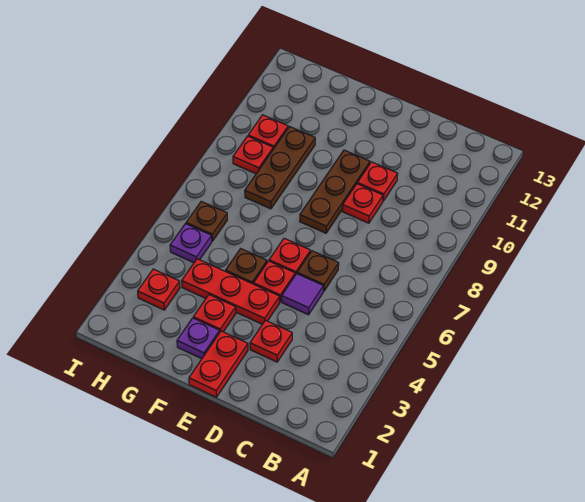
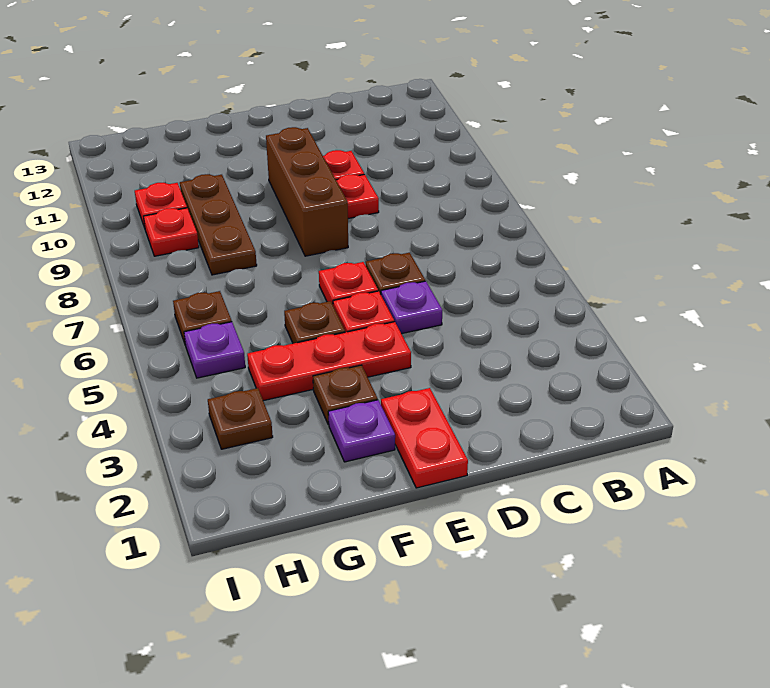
red plate D3 level 1 -> none
purple tile D5 level 1 -> purple plate D5 level 1
brown plate E8:E10 level 1 -> brown brick E8:E10 level 1
red plate F3 level 1 -> brown plate F3 level 1
red plate H3 level 1 -> brown plate H3 level 1

